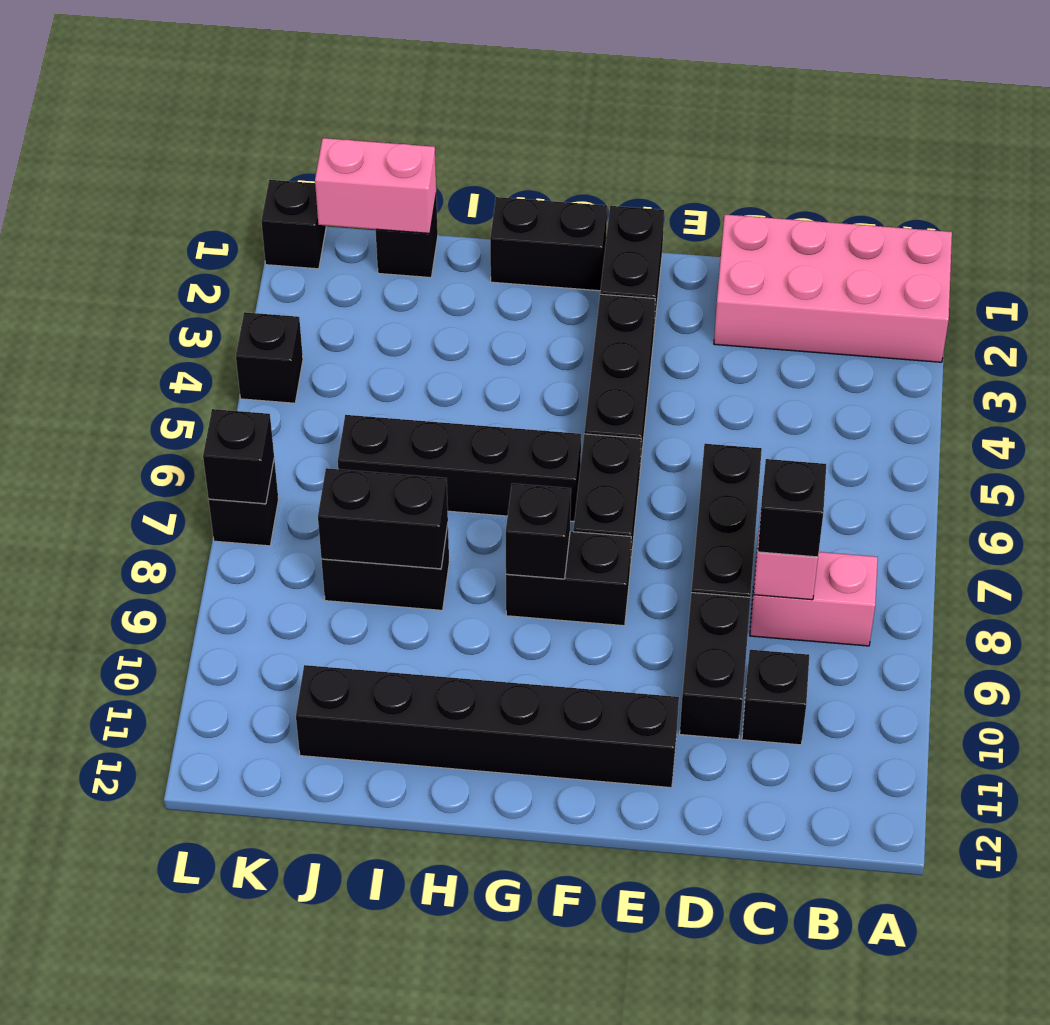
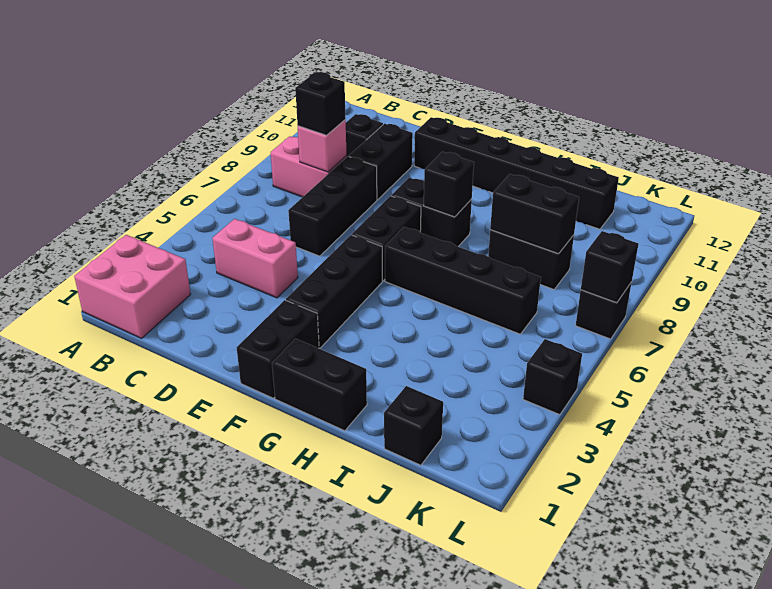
pink brick A1:D2 level 1 -> pink brick A1:B2 level 1
pink brick J1:K1 level 2 -> pink brick C4:D4 level 1
black brick L1 level 1 -> none

